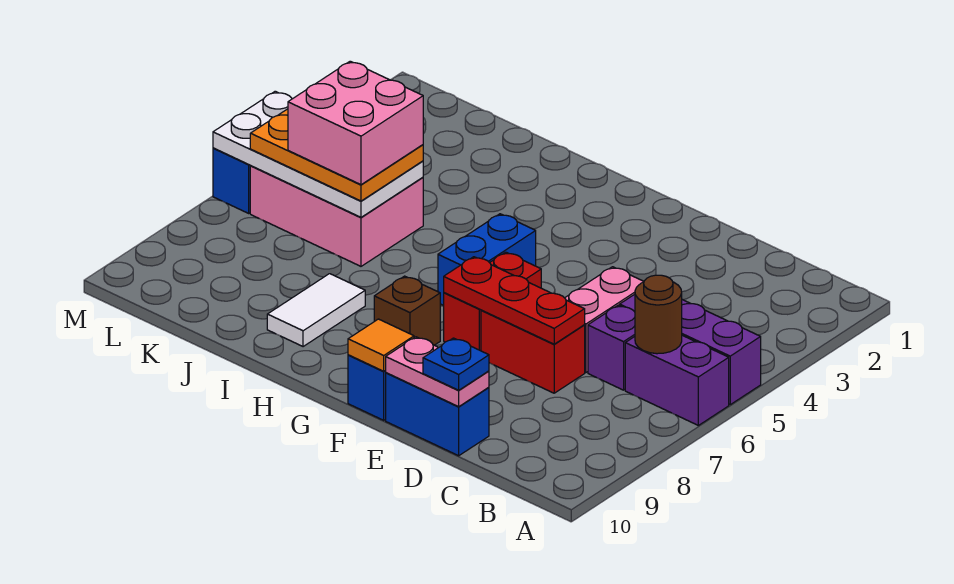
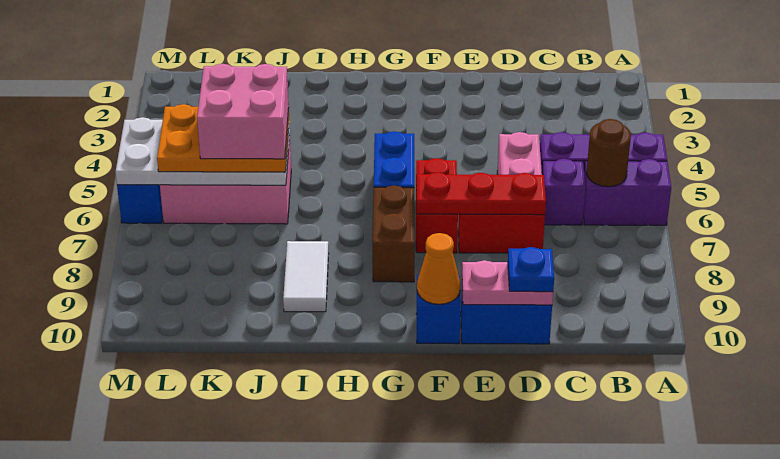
orange tile F10 level 2 -> orange cone F10 level 2
brown brick G8 level 1 -> brown brick G7:G8 level 1

